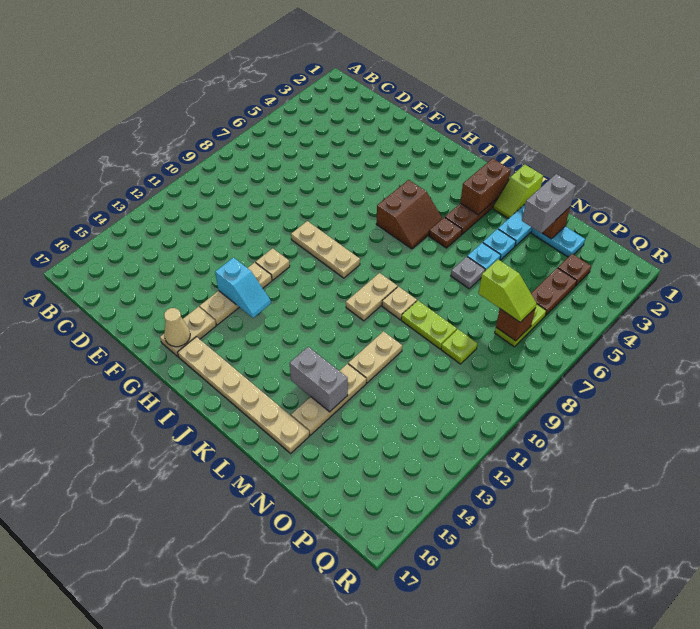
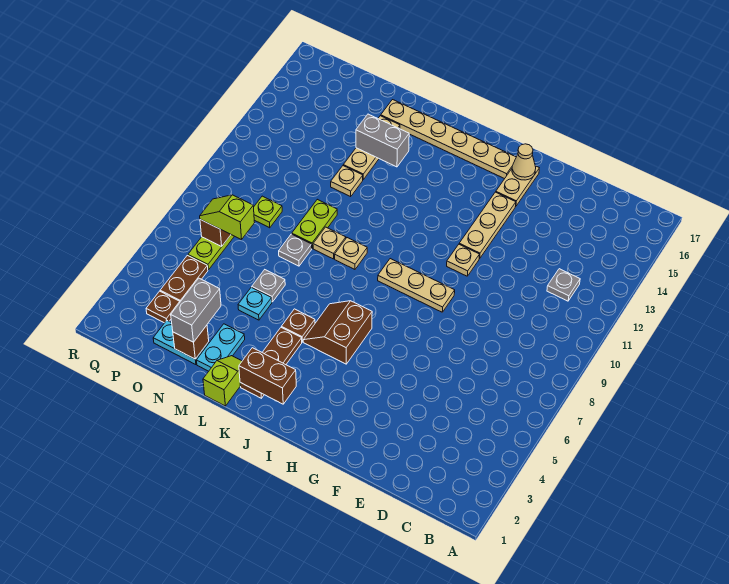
none -> grey plate C12 level 1
cyan slope G13:H13 level 2 top G -> none
brown brick K2:K3 level 2 -> brown brick J2:K2 level 2
tan plate K9:K10 level 1 -> tan plate K9 level 1
cyan plate M4 level 1 -> none
none -> grey plate M8 level 1
lime plate M9:N9 level 1 -> lime plate M9:M10 level 1
tan plate M11:M12 level 1 -> tan plate M12 level 1

